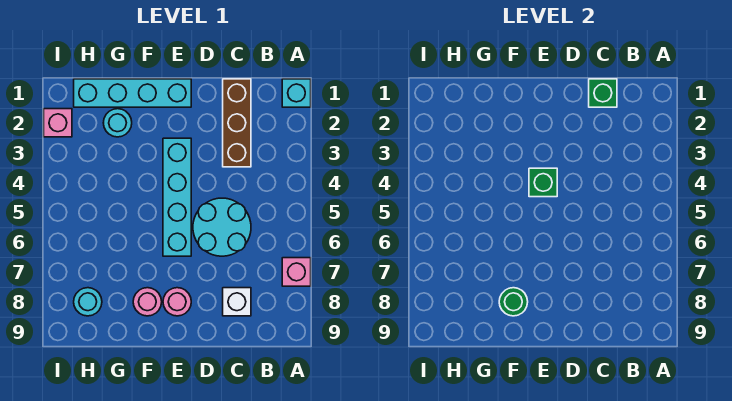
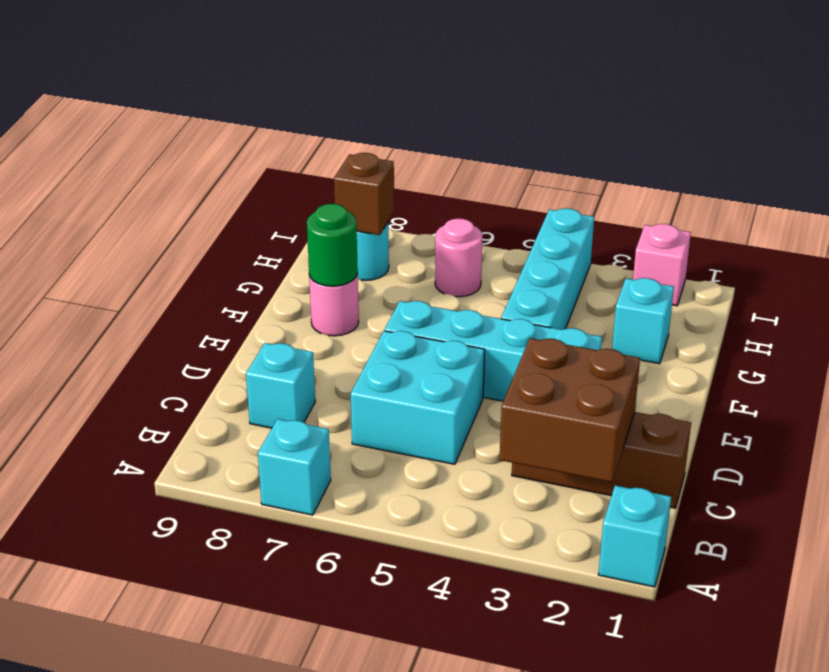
pink brick A7 level 1 -> cyan brick A7 level 1
none -> brown brick B2:C3 level 2
green brick C1 level 2 -> none
cyan round brick C5:D6 level 1 -> cyan brick C5:D6 level 1
white brick C8 level 1 -> cyan brick C8 level 1
cyan brick E1:H1 level 1 -> cyan brick F4:I4 level 1
green brick E4 level 2 -> none
pink round brick E8 level 1 -> pink round brick H6 level 1
cyan round brick G2 level 1 -> cyan brick G2 level 1
none -> brown brick H8 level 2

